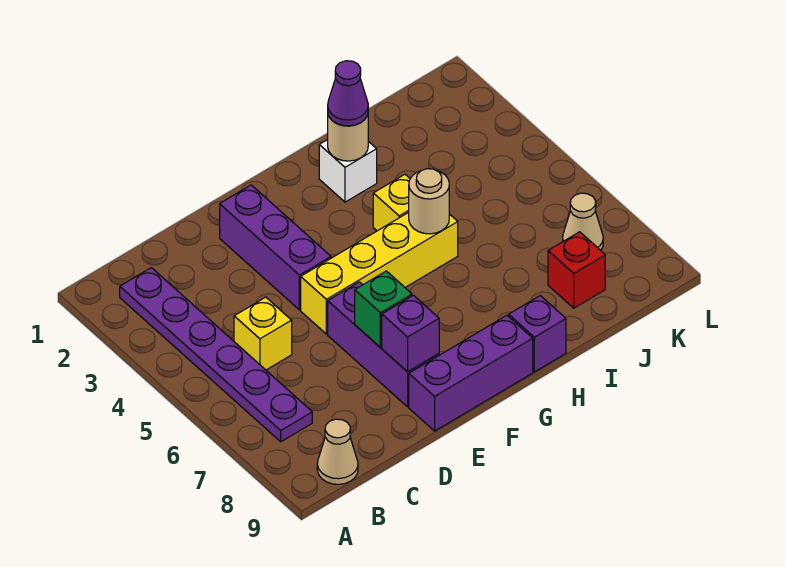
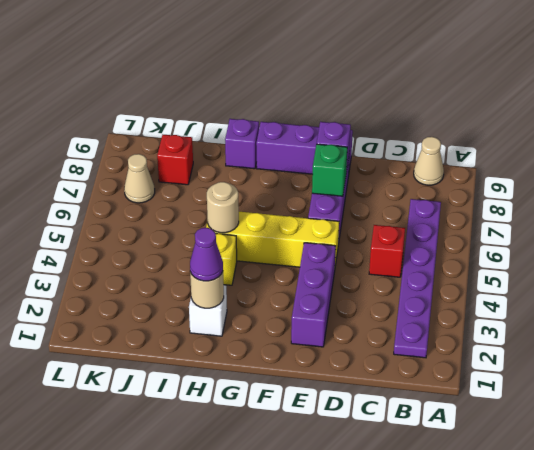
yellow brick C5 level 1 -> red brick C5 level 1

